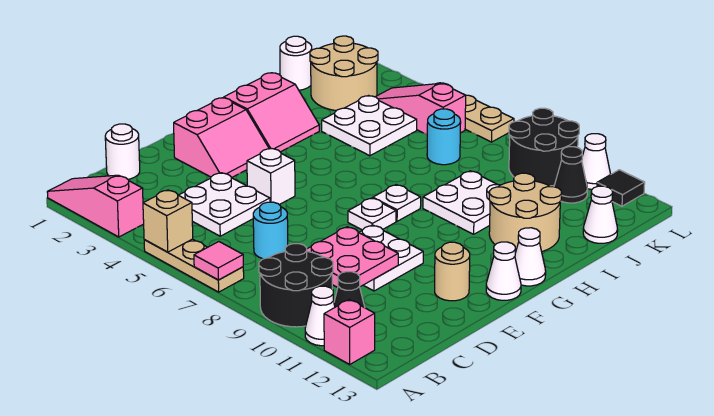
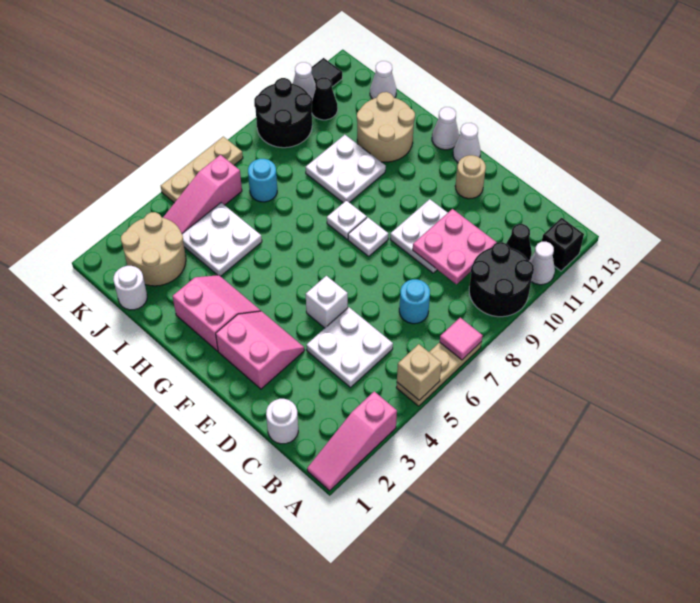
pink brick A12 level 1 -> black brick A12 level 1

